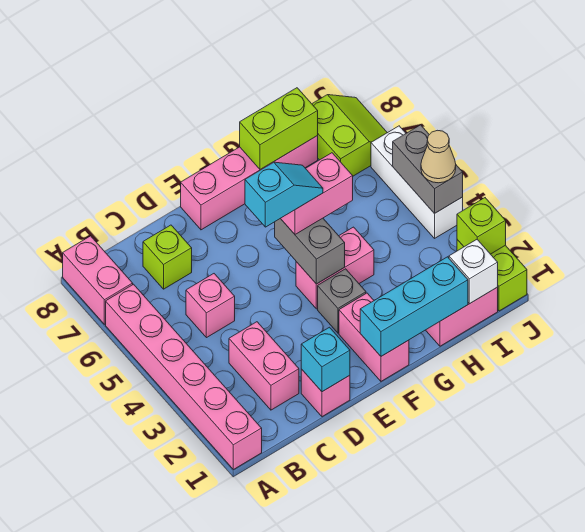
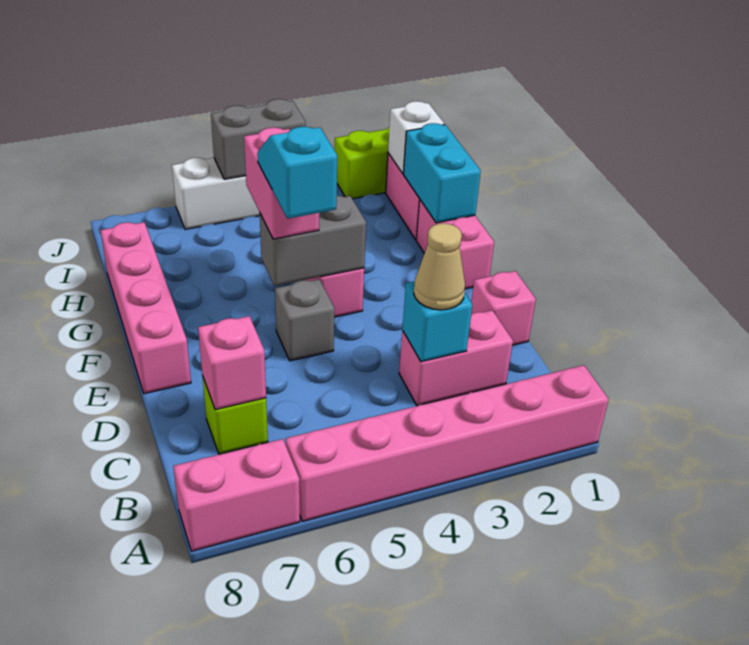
pink brick C5 level 1 -> pink brick C7 level 2
cyan brick D1 level 2 -> cyan brick C3 level 2
pink brick F1:F2 level 1 -> pink brick F1:G1 level 1
cyan brick F1:H1 level 2 -> cyan brick G1:H1 level 2
grey brick F3 level 1 -> grey brick E5 level 1
lime brick G8:H8 level 2 -> none
lime slope I7:J8 level 1 top I -> none
lime brick J2 level 2 -> none
tan cone J4 level 3 -> tan cone C3 level 3

